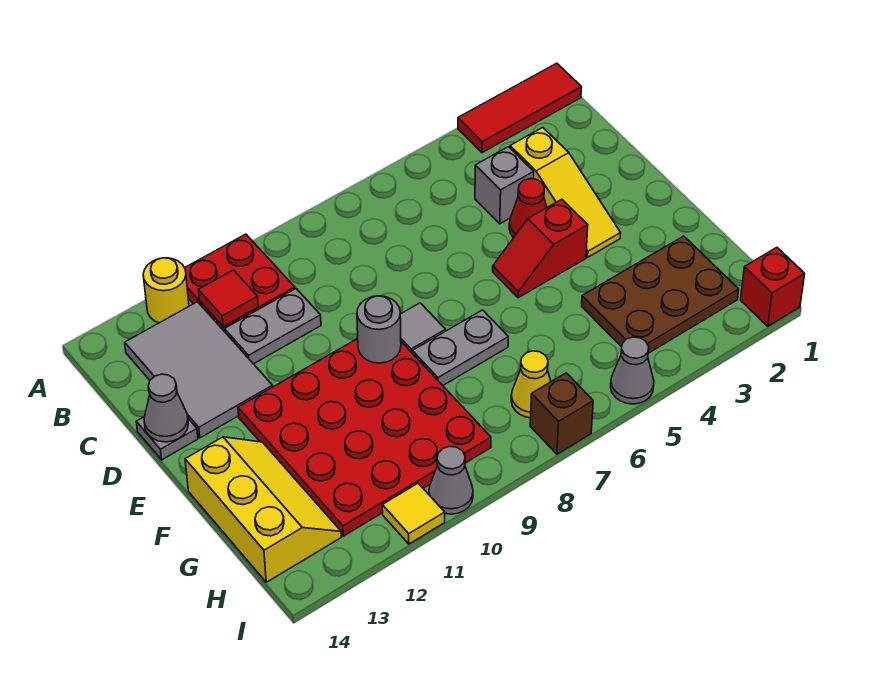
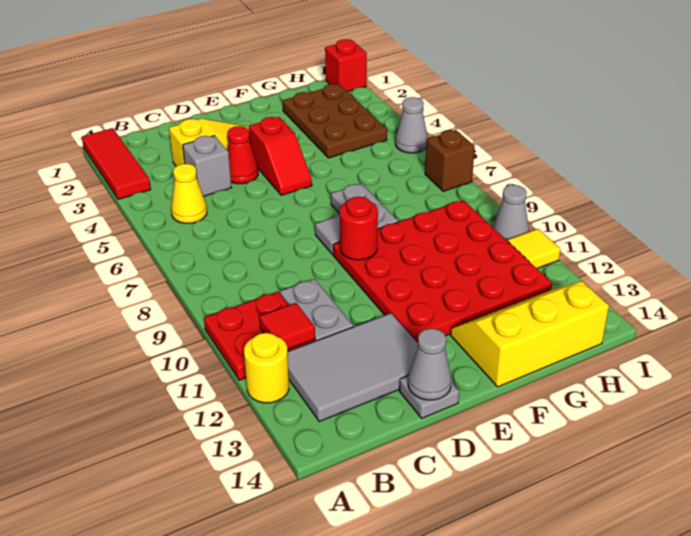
grey round brick E9 level 2 -> red round brick E9 level 2
yellow cone H7 level 1 -> yellow cone B5 level 1

